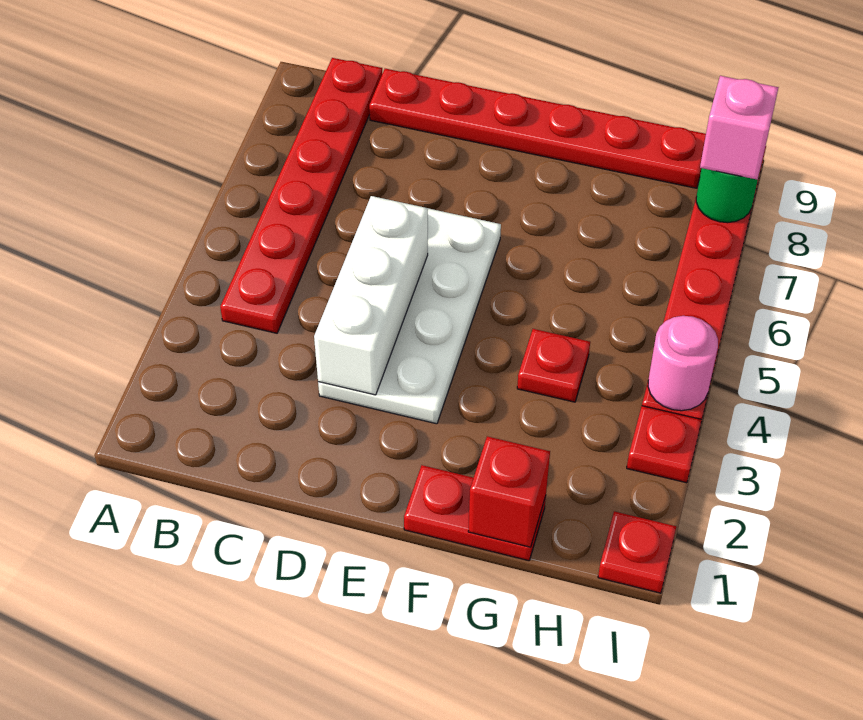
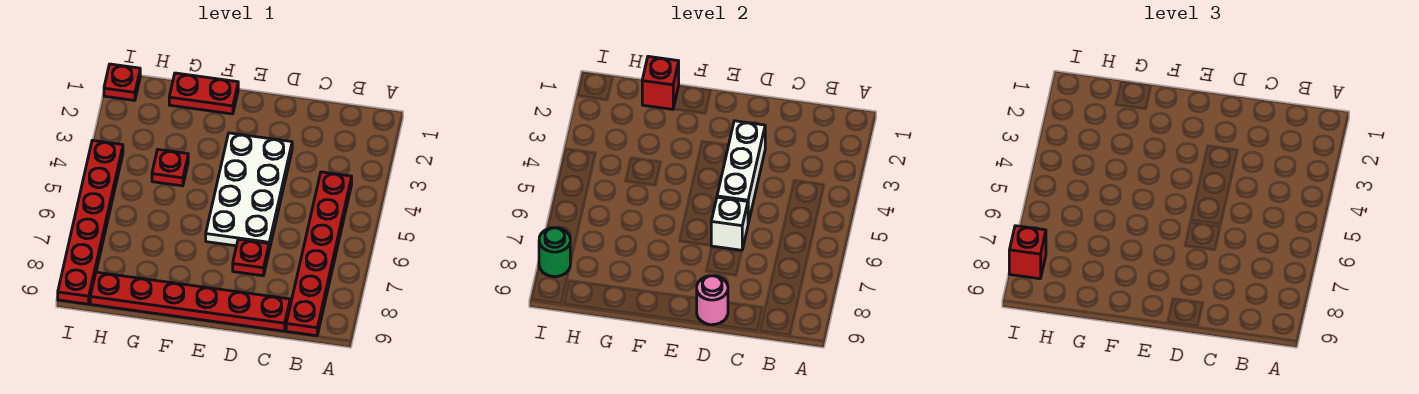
none -> white brick D6 level 2
red plate I3 level 1 -> red plate D7 level 1
pink round brick I4 level 2 -> pink round brick D9 level 2
pink brick I8 level 3 -> red brick I8 level 3

